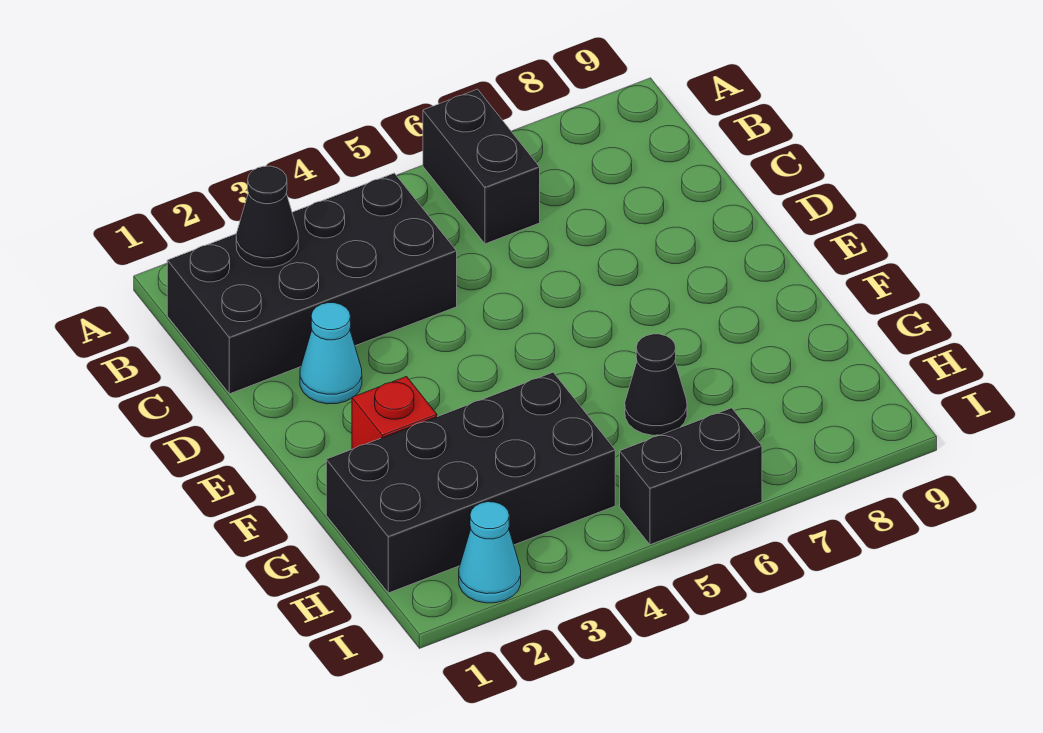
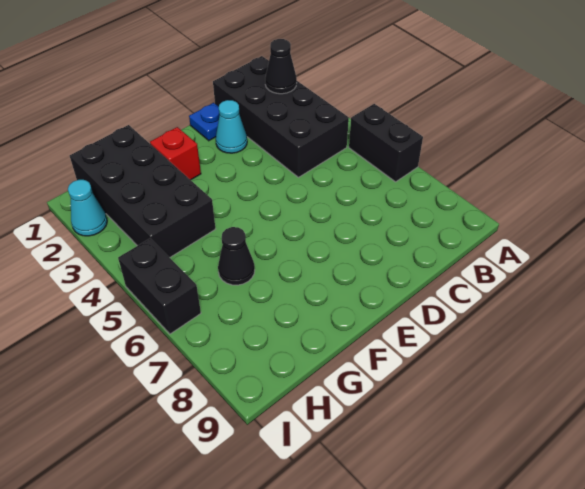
black brick A6:B6 level 1 -> black brick A5:A6 level 1
none -> blue plate D1 level 1

